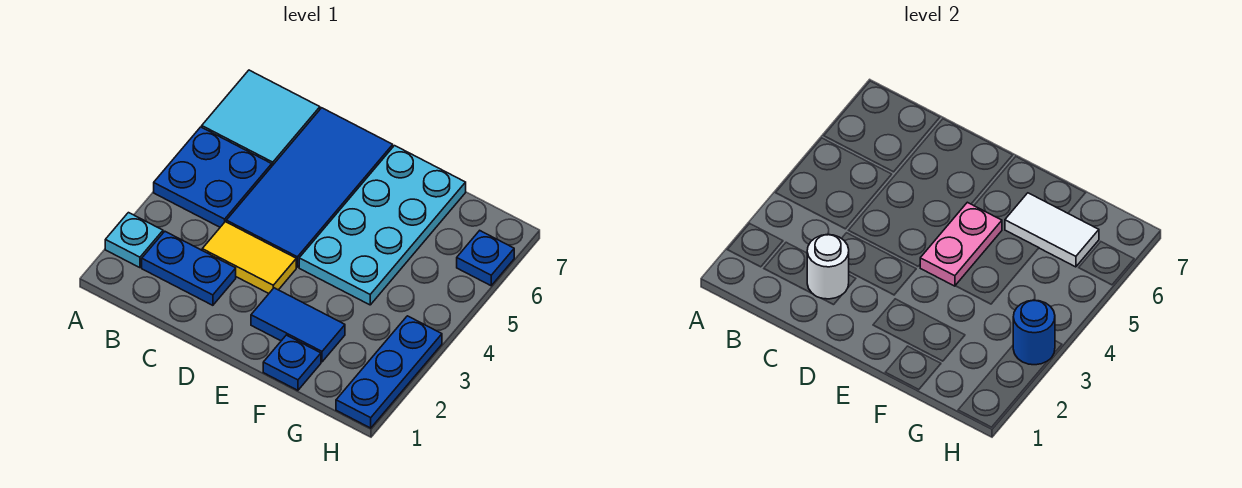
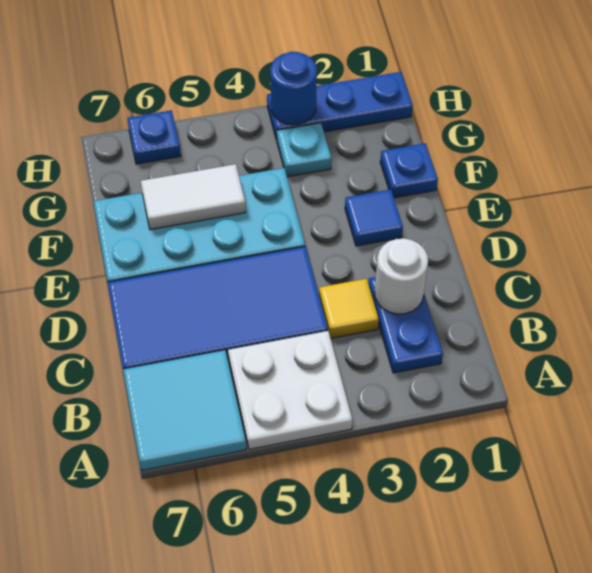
cyan plate A2 level 1 -> cyan plate G3 level 1
blue plate A4:B5 level 1 -> white plate A4:B5 level 1
yellow tile C3:D3 level 1 -> yellow tile C3 level 1
blue tile E2:F2 level 1 -> blue tile E2 level 1
pink plate E4:E5 level 2 -> none
white tile F6:G6 level 2 -> white tile F5:F6 level 2

